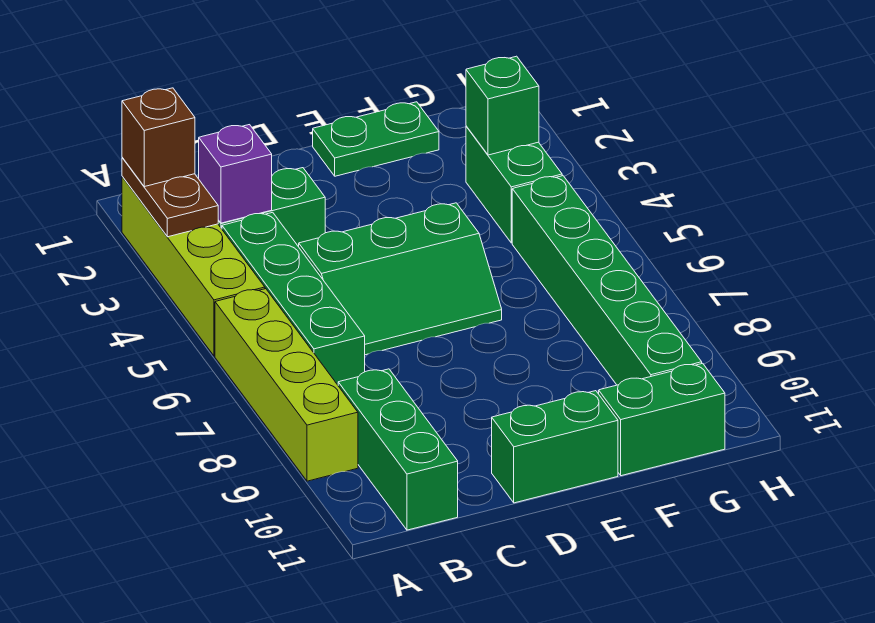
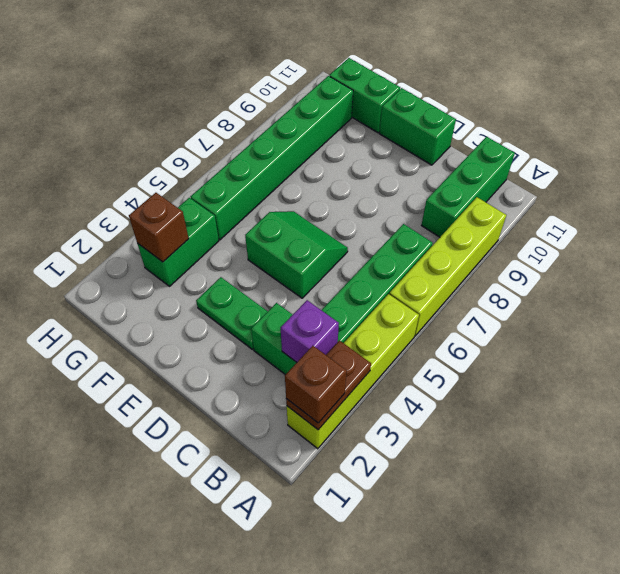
green slope C5:E6 level 1 top 5 -> green slope D5:E6 level 1 top 5
green plate E1:F1 level 1 -> green plate D3:E3 level 1
green brick G3 level 2 -> brown brick G3 level 2

